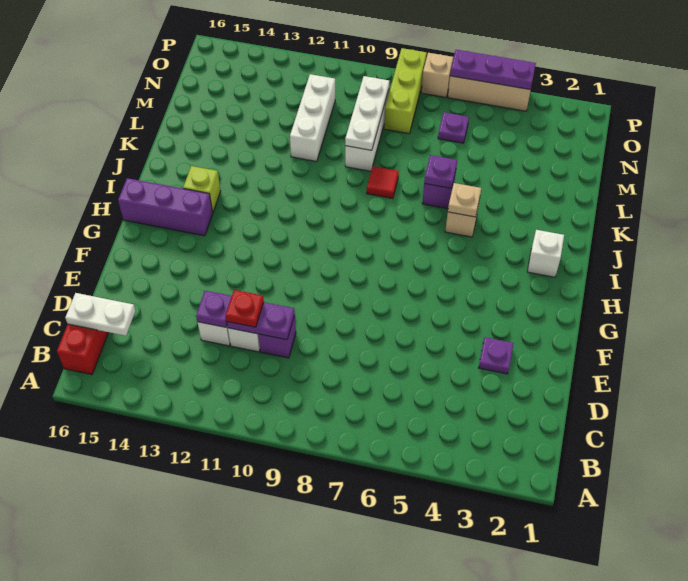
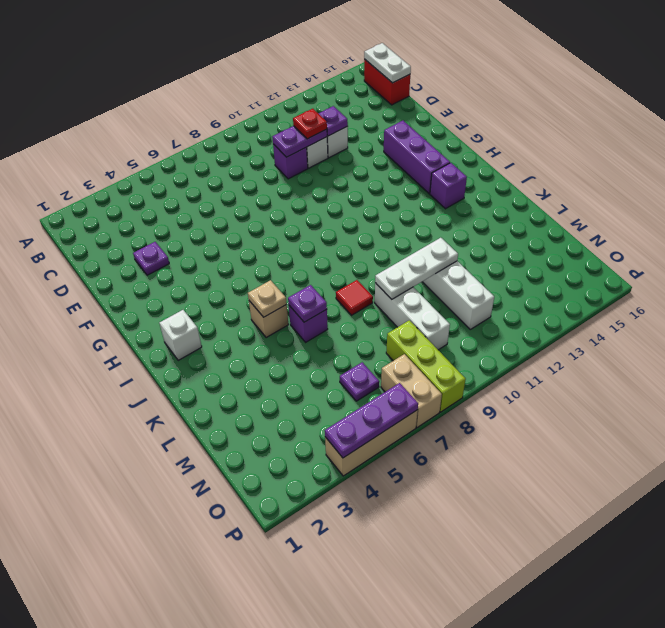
white plate C15:C16 level 2 -> white plate B16:C16 level 2
purple brick H14:H16 level 1 -> purple brick F14:H14 level 1
lime brick I14 level 1 -> purple brick I14 level 1
white plate L9:N9 level 2 -> white plate L9:L11 level 2
tan brick P7 level 1 -> tan brick O7:P7 level 1

